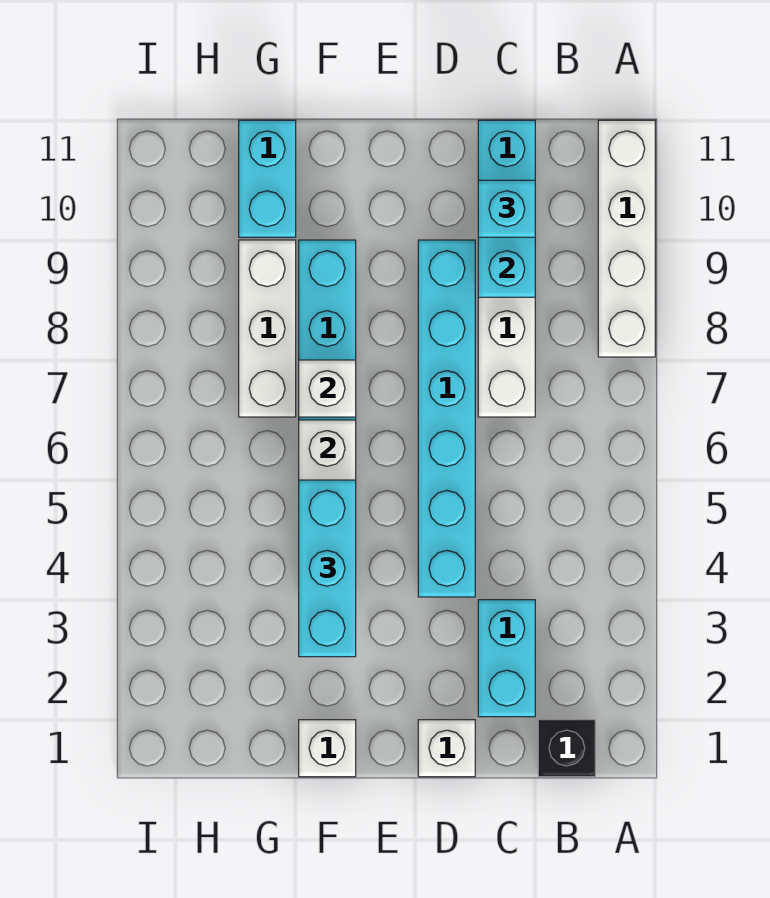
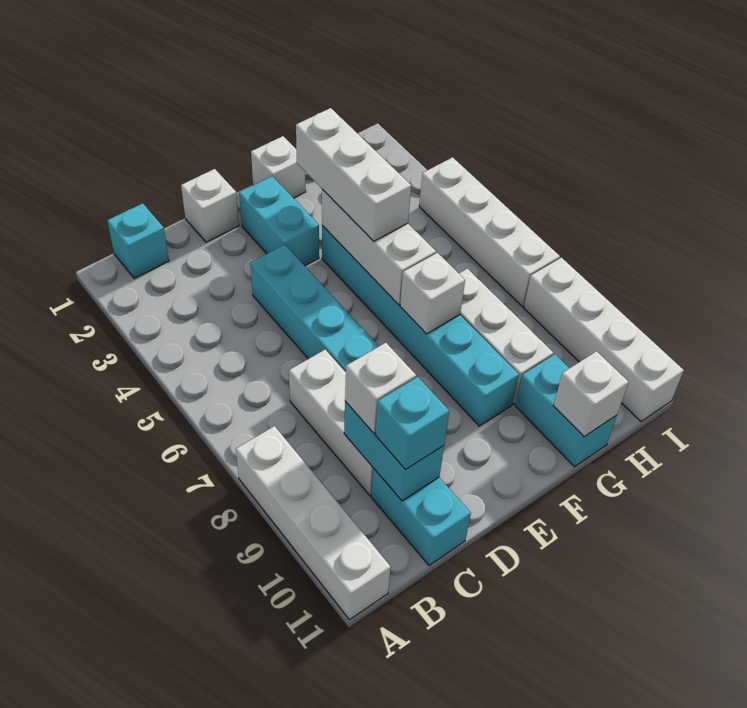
black brick B1 level 1 -> cyan brick B1 level 1
cyan brick C2:C3 level 1 -> cyan brick E2:E3 level 1
none -> white brick C9 level 3
cyan brick F3:F5 level 3 -> white brick F3:F5 level 3
none -> white brick G11 level 2
none -> white brick I4:I7 level 1
none -> white brick I8:I11 level 1

